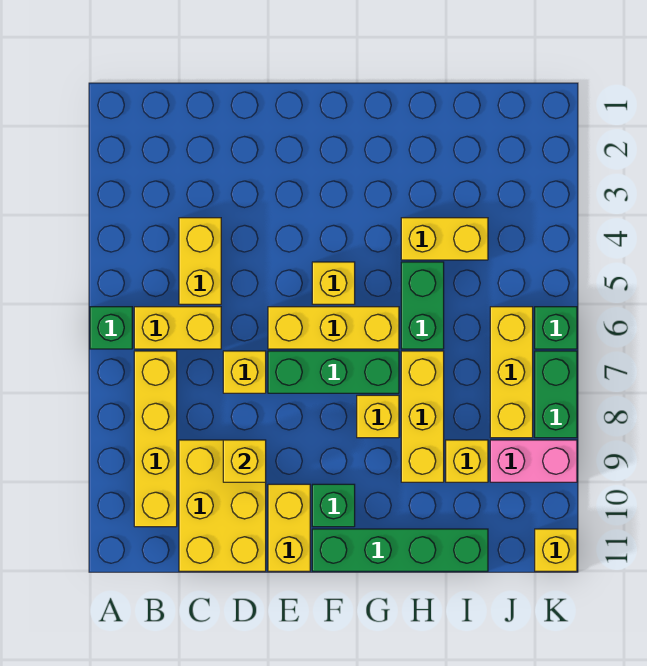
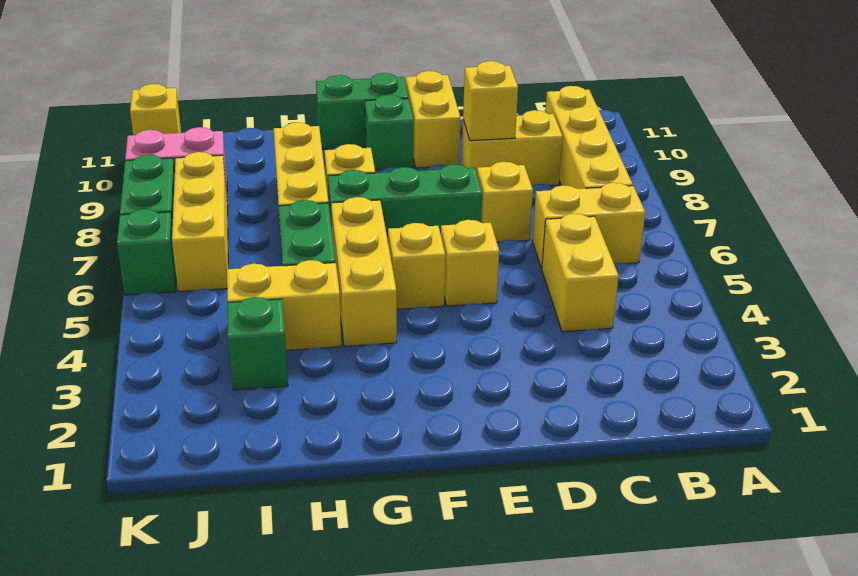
green brick A6 level 1 -> green brick I3 level 1
yellow brick C9:D11 level 1 -> yellow brick C9:D9 level 1
yellow brick E6:G6 level 1 -> yellow brick G4:G6 level 1
green brick F11:I11 level 1 -> green brick F11:G11 level 1
yellow brick I9 level 1 -> yellow brick E5 level 1

